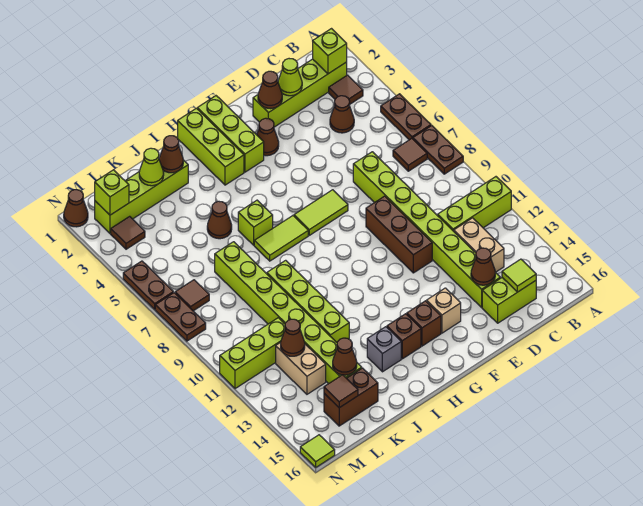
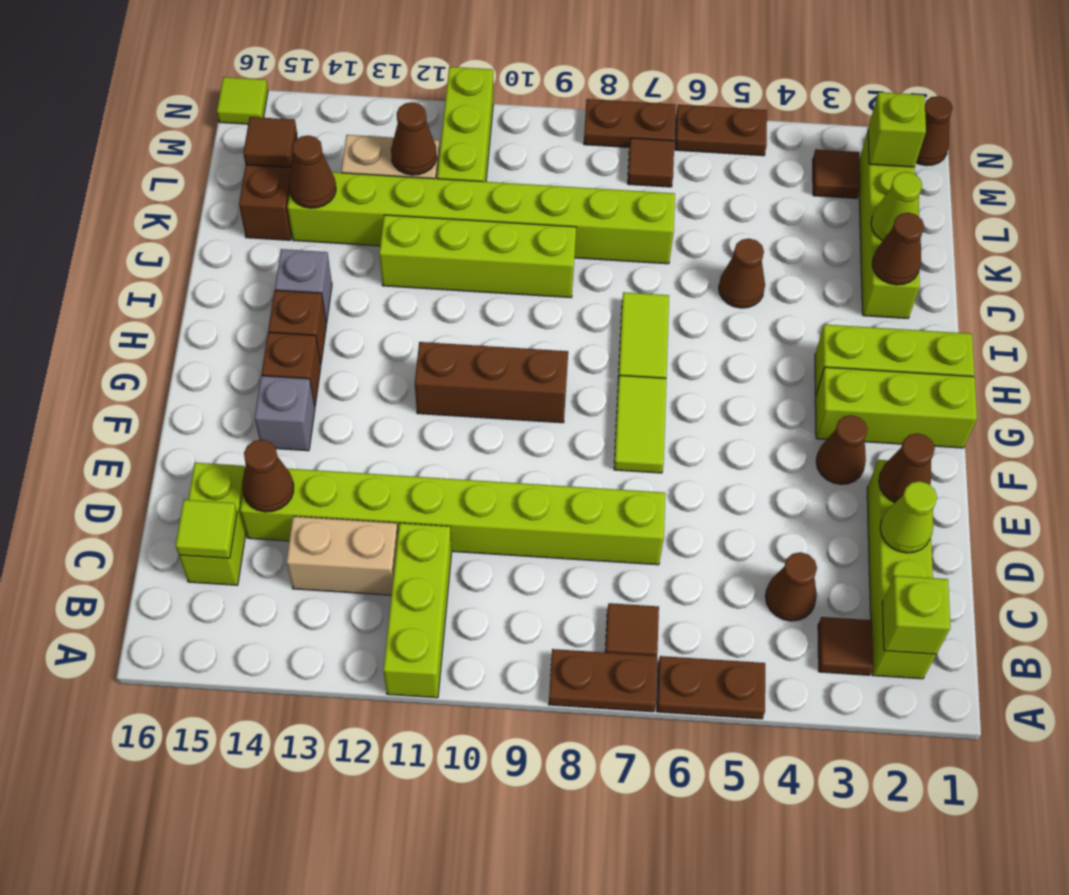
brown brick E9:E11 level 1 -> brown brick G9:G11 level 1
tan brick F14 level 1 -> grey brick F14 level 1
lime brick I6 level 1 -> none

